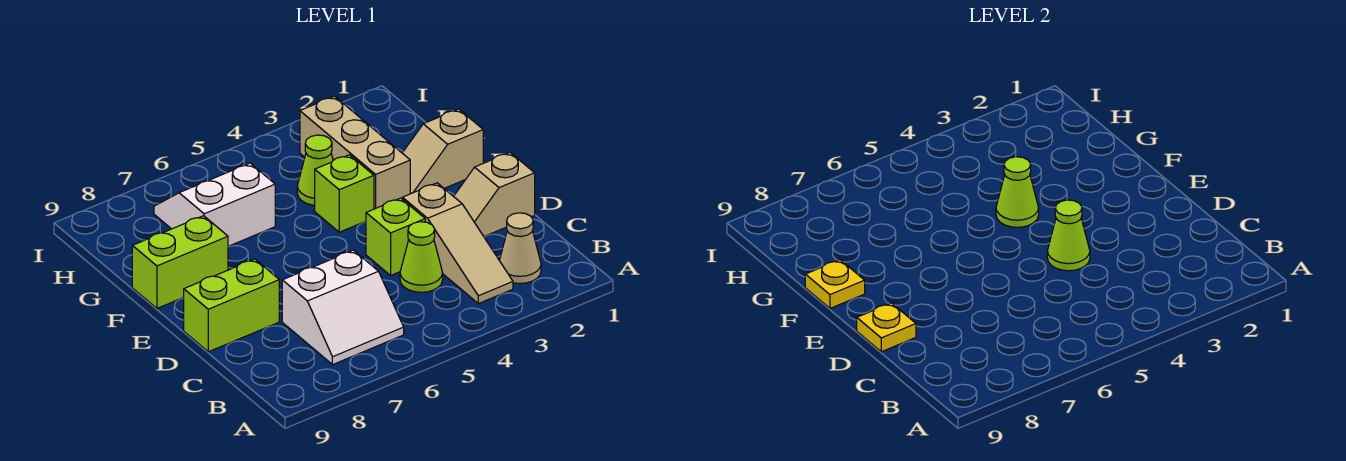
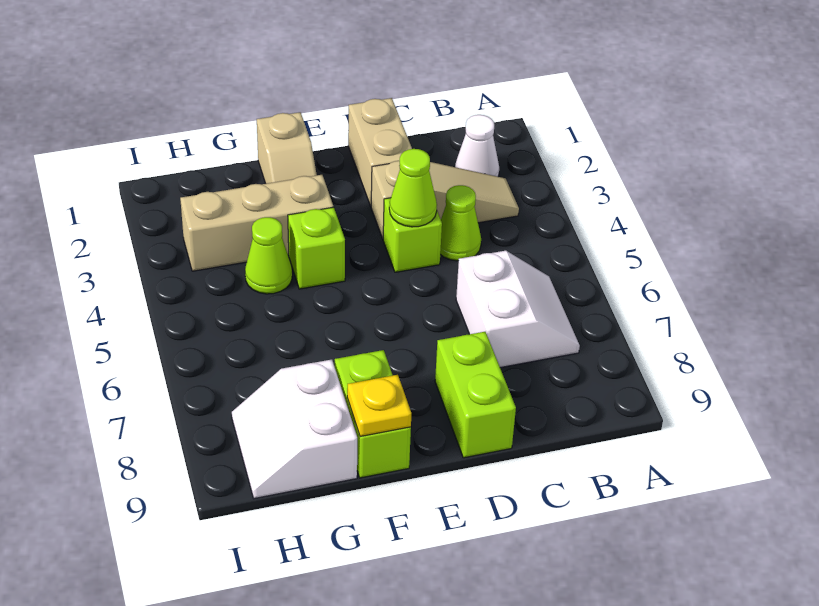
tan cone B2 level 1 -> white cone B2 level 1
tan slope D1:D2 level 1 top 1 -> tan brick D1:D2 level 1
yellow plate D9 level 2 -> none
lime cone F4 level 2 -> none
white slope G6:H7 level 1 top G -> white slope G8:H9 level 1 top G

